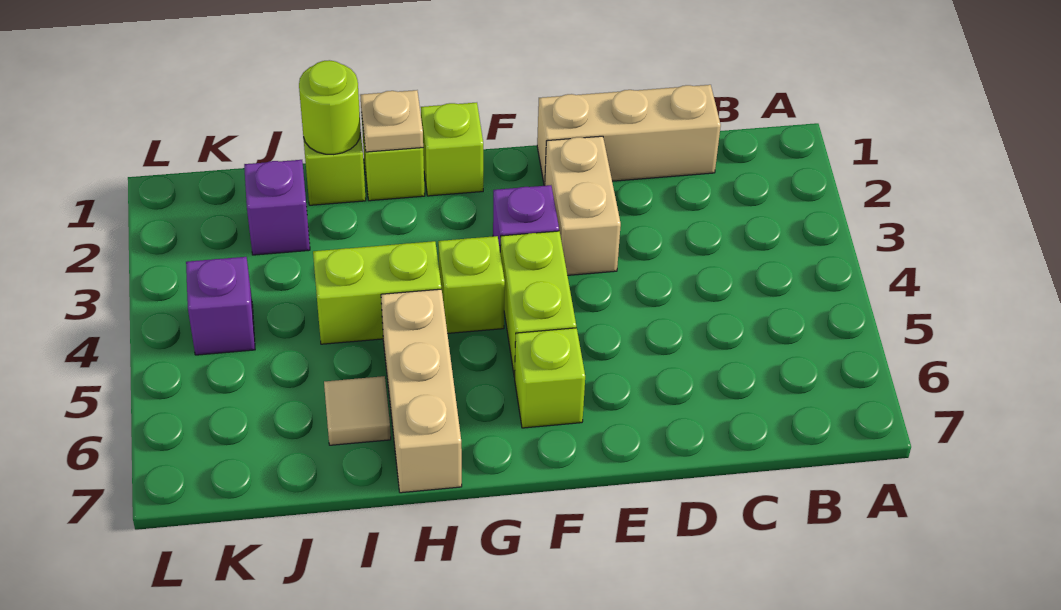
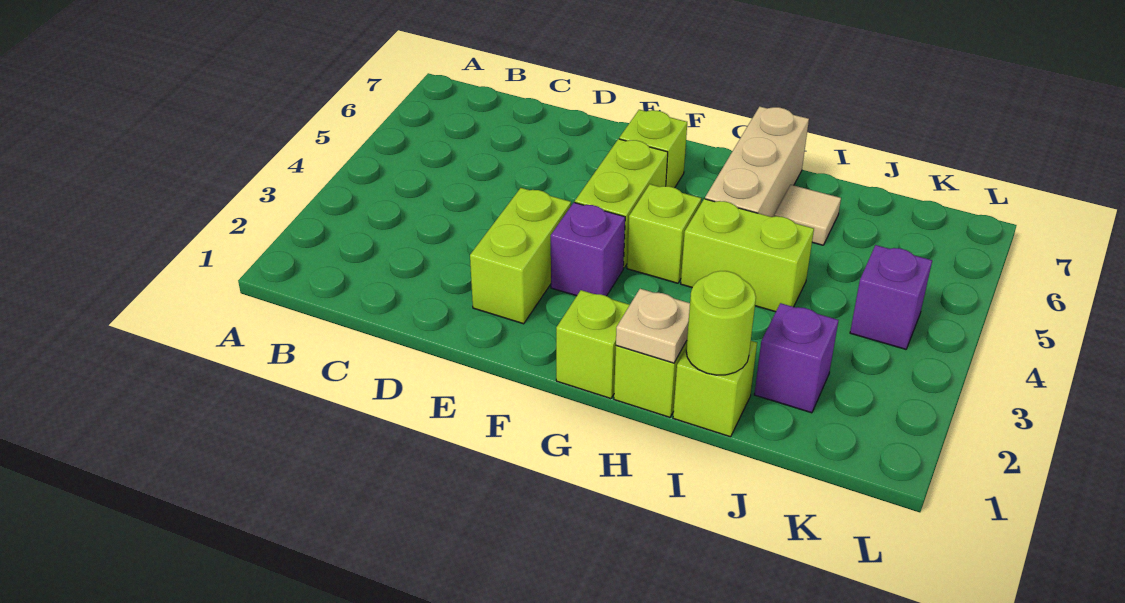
tan brick C1:E1 level 1 -> none
tan brick E2:E3 level 1 -> lime brick E2:E3 level 1

